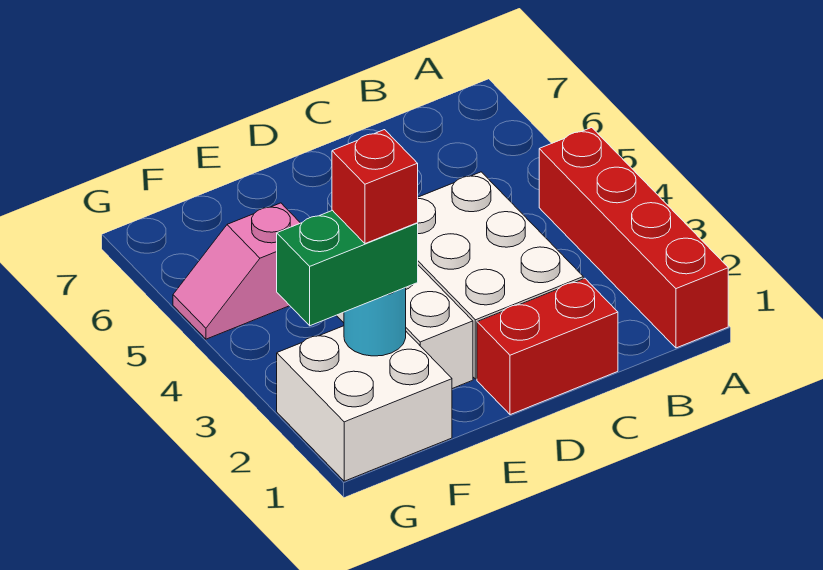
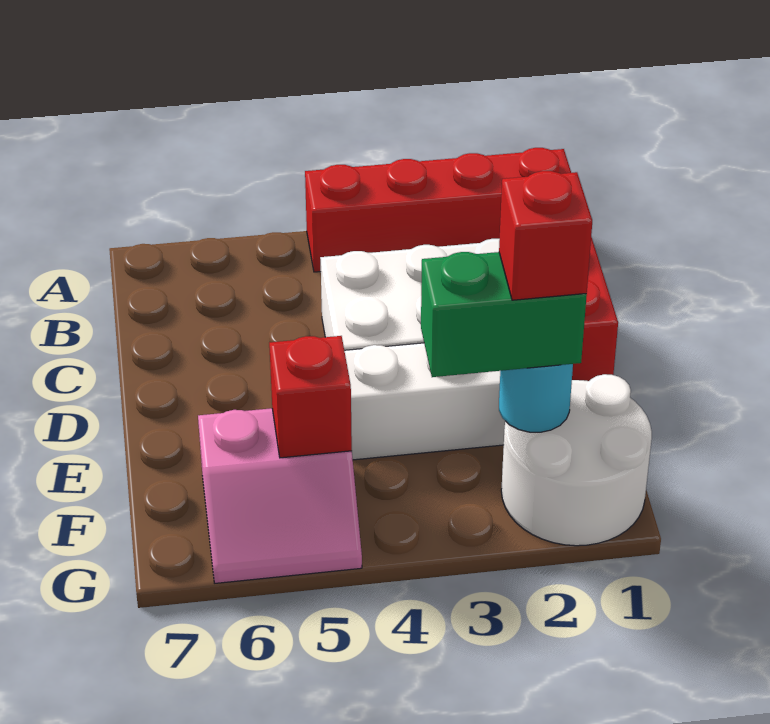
white brick F1:G2 level 1 -> white round brick F1:G2 level 1
green brick F2:G2 level 3 -> green brick F2:F3 level 3
pink slope F5:G5 level 1 top F -> pink slope F5:G6 level 1 top F
none -> red brick F5 level 2

